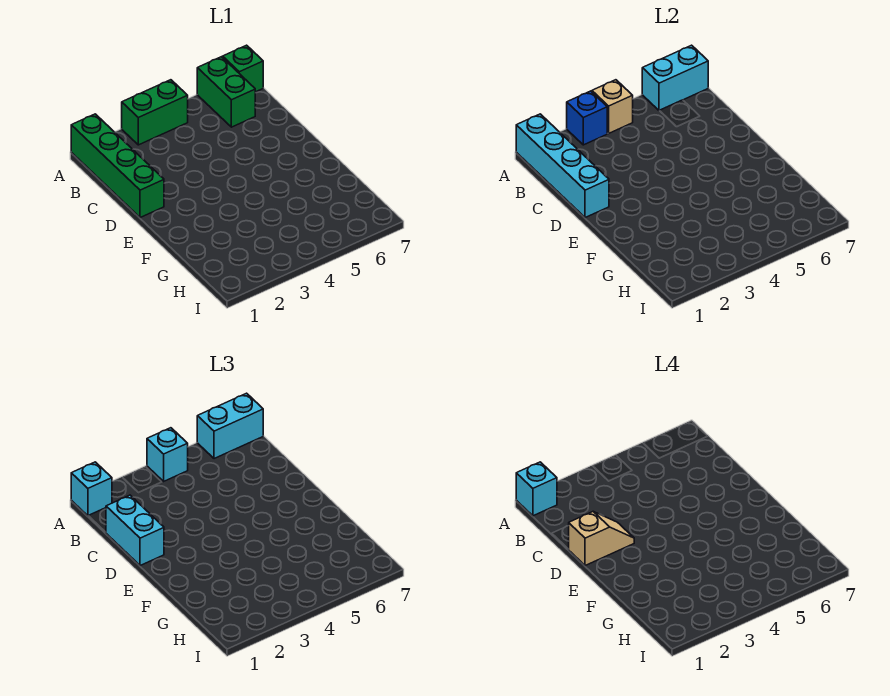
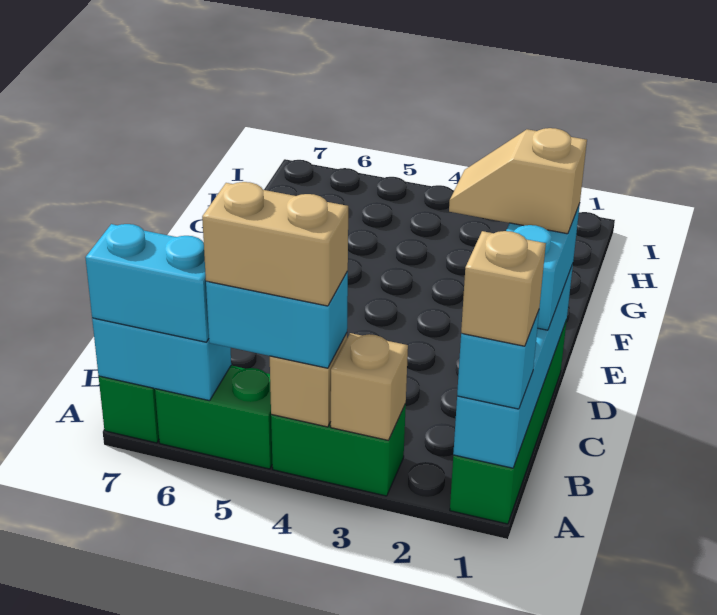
cyan brick A1 level 4 -> tan brick A1 level 4
blue brick A3 level 2 -> tan brick A3 level 2
cyan brick A4 level 3 -> cyan brick A4:A5 level 3
none -> tan brick A4:A5 level 4
green brick A6:B6 level 1 -> green brick A5:A6 level 1

